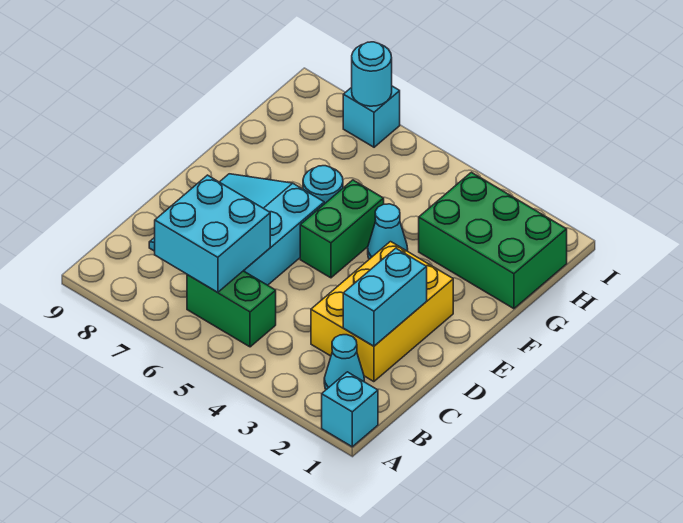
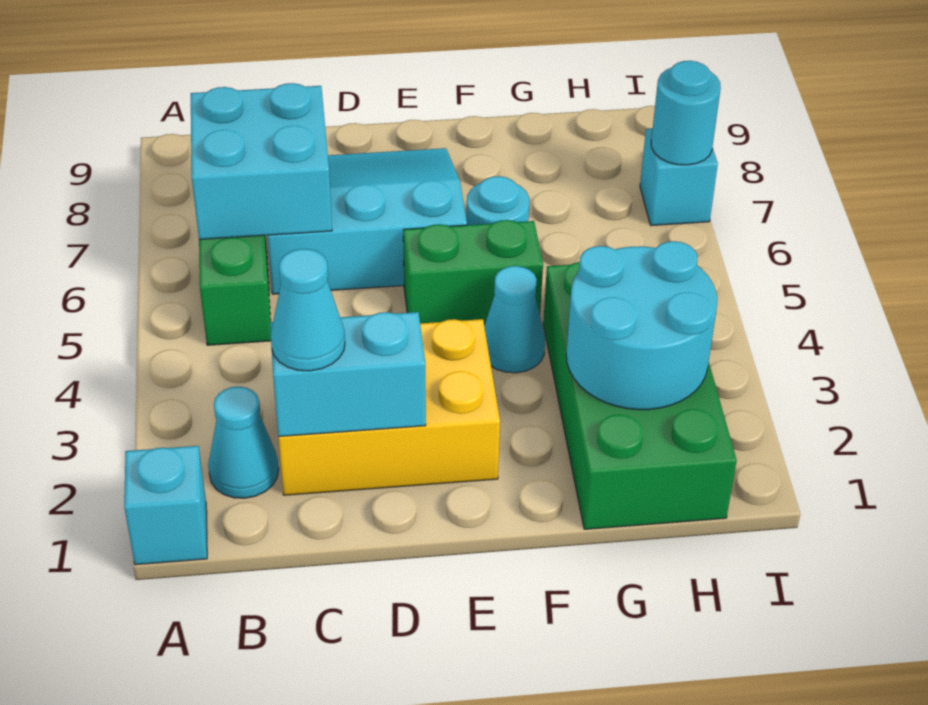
none -> cyan cone C2 level 3
green brick G1:H3 level 1 -> green brick G1:H4 level 1
none -> cyan round brick G2:H3 level 2

